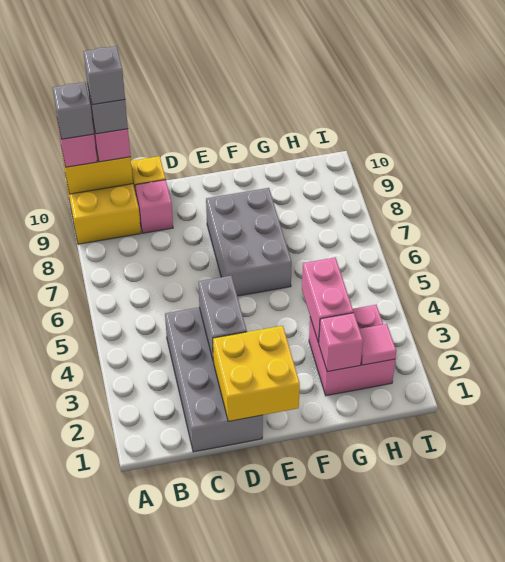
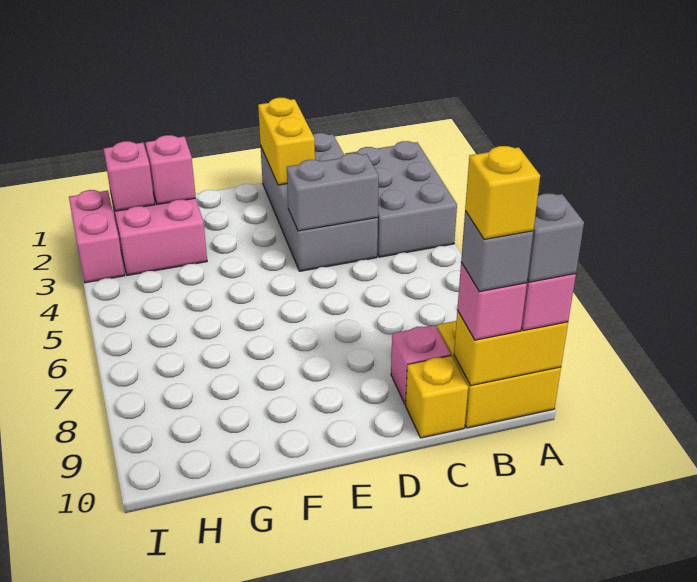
grey brick B10 level 5 -> yellow brick B10 level 5
yellow brick D1:E2 level 2 -> yellow brick D1:D2 level 2
grey brick D3:D4 level 2 -> grey brick C4:D4 level 2
grey brick E6:F8 level 1 -> grey brick A2:B4 level 1
pink brick G3:G4 level 2 -> pink brick I2:I3 level 1
pink tile H2 level 2 -> pink brick H2 level 2

